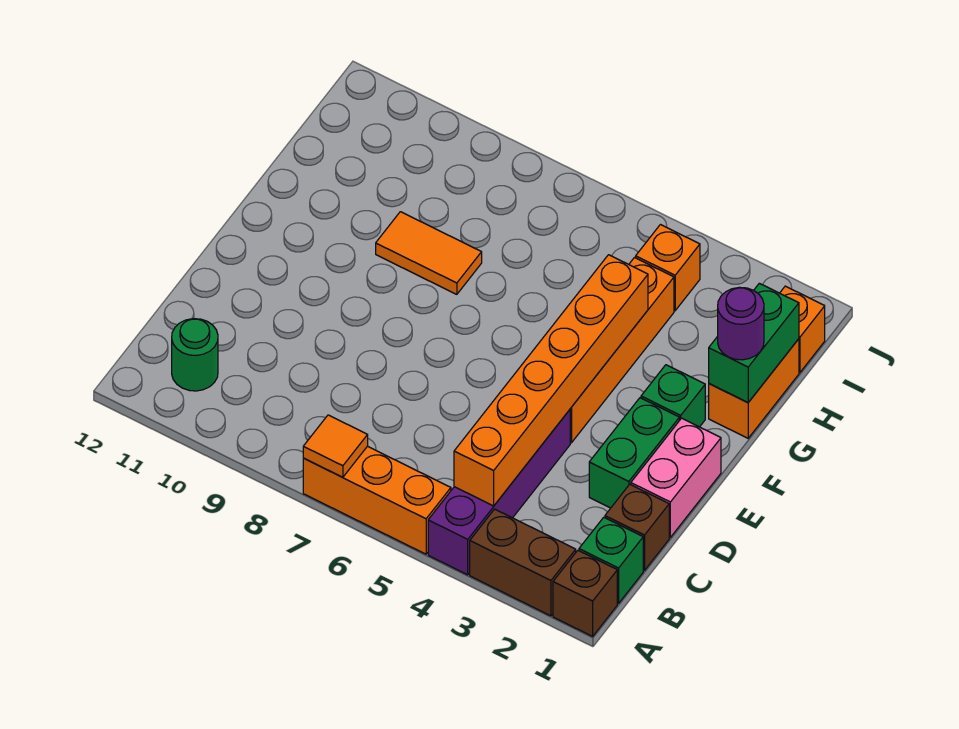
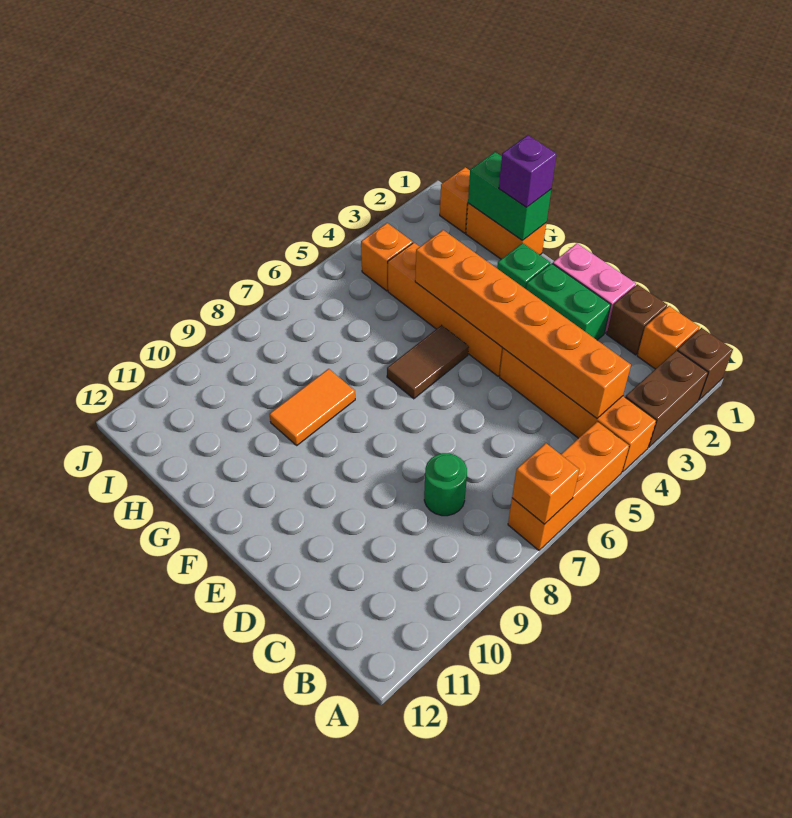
purple brick A4:D4 level 1 -> orange brick A4:D4 level 1
orange tile A7 level 2 -> orange brick A7 level 2
green brick B1 level 1 -> orange brick B1 level 1
green round brick B11 level 1 -> green round brick C8 level 1
none -> brown tile F5:F6 level 1
purple round brick G1 level 3 -> purple brick G1 level 3

